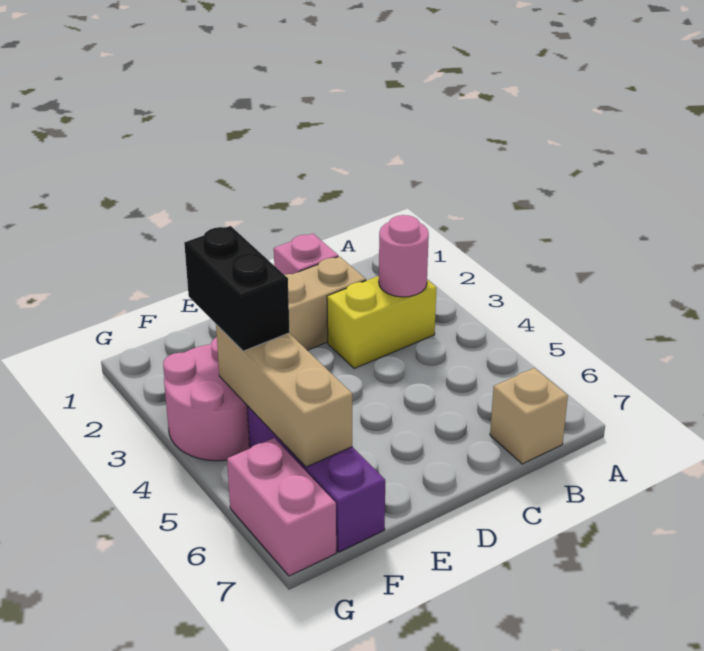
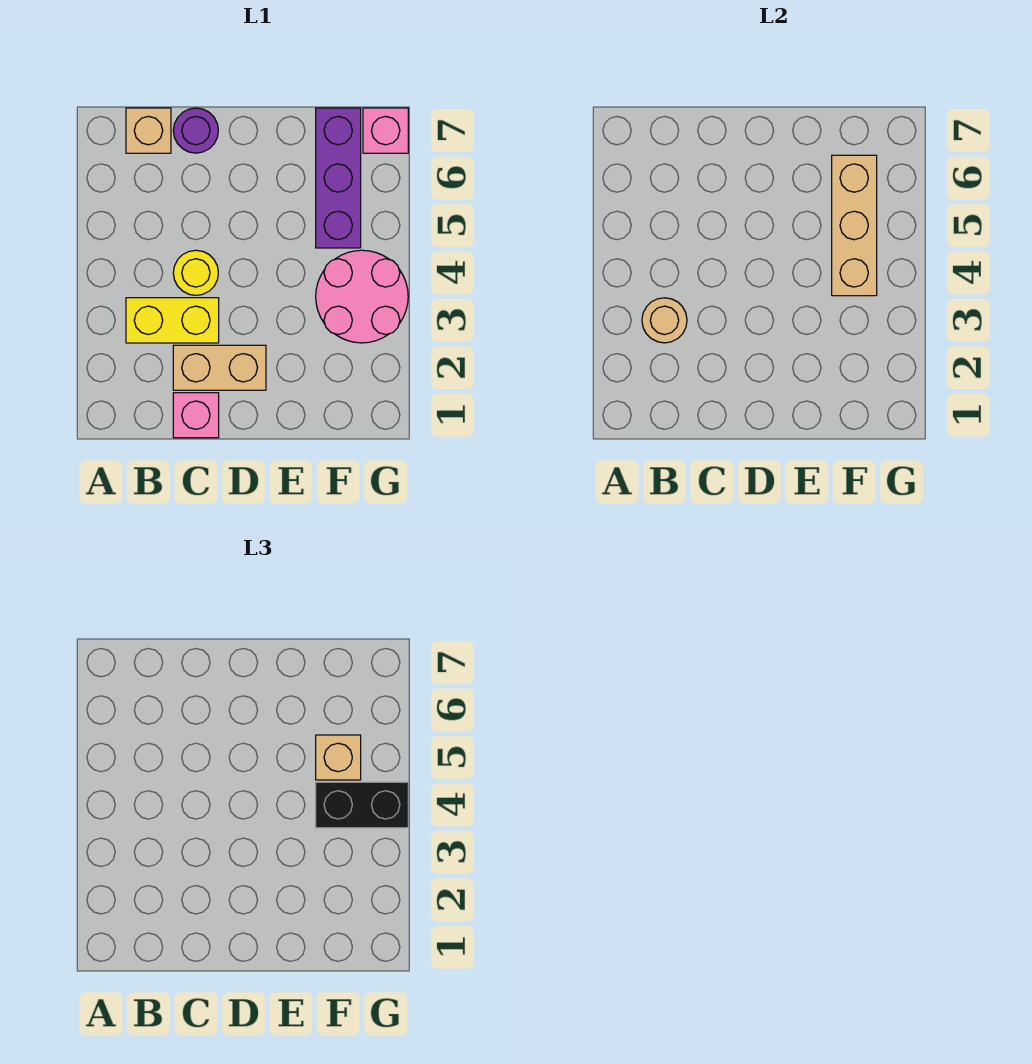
pink round brick B3 level 2 -> tan round brick B3 level 2
none -> yellow round brick C4 level 1
none -> purple round brick C7 level 1
black brick F3:F4 level 3 -> black brick F4:G4 level 3
none -> tan brick F5 level 3
pink brick G6:G7 level 1 -> pink brick G7 level 1

